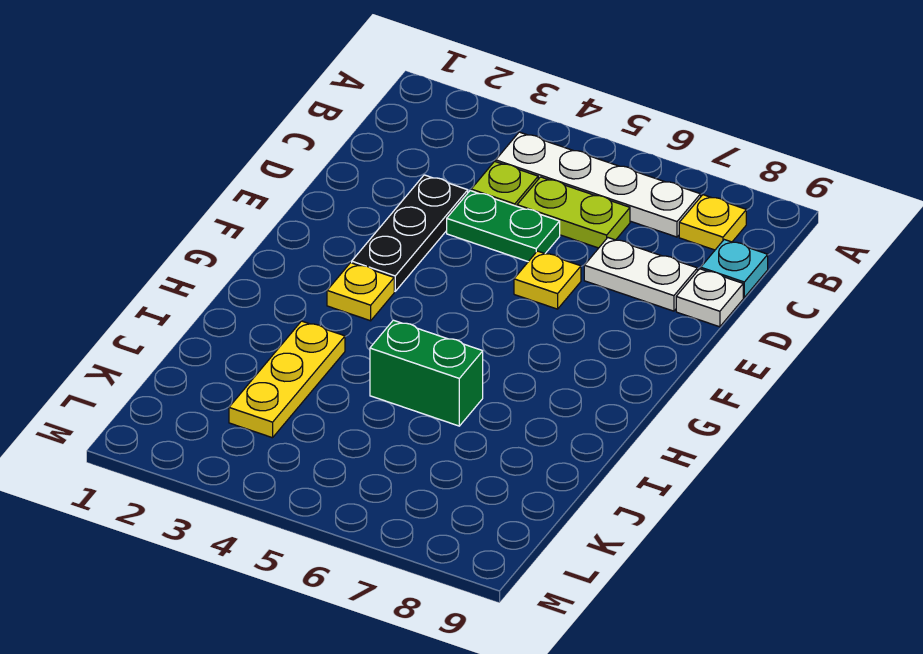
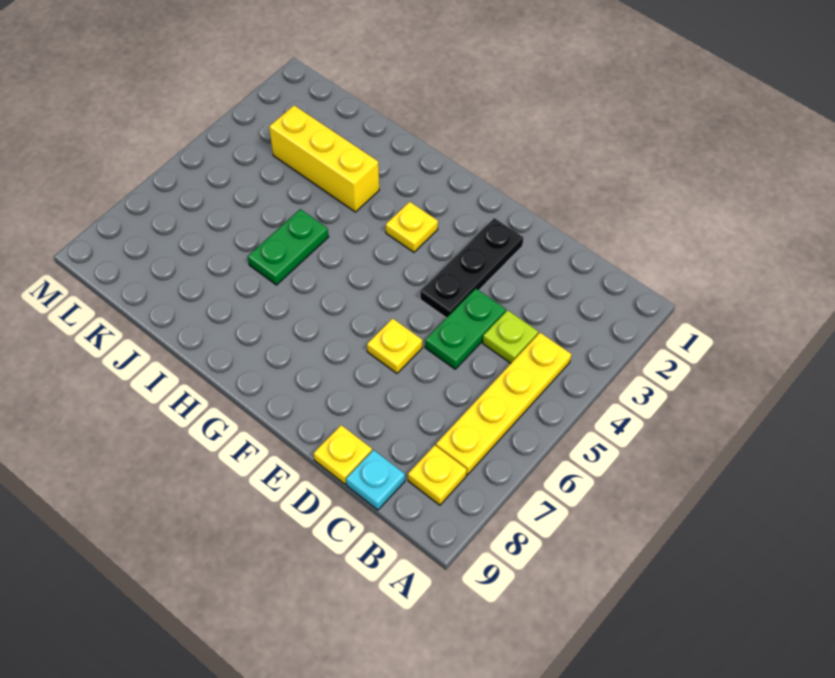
white plate B4:B7 level 1 -> yellow plate B4:B7 level 1
lime plate C5:C6 level 1 -> none
black plate D3:F3 level 1 -> black plate E2:E4 level 1
white plate D7:D8 level 1 -> none
white plate D9 level 1 -> yellow plate D9 level 1
yellow plate I3:K3 level 1 -> yellow brick I3:K3 level 1
green brick I5:I6 level 1 -> green plate I5:I6 level 1

